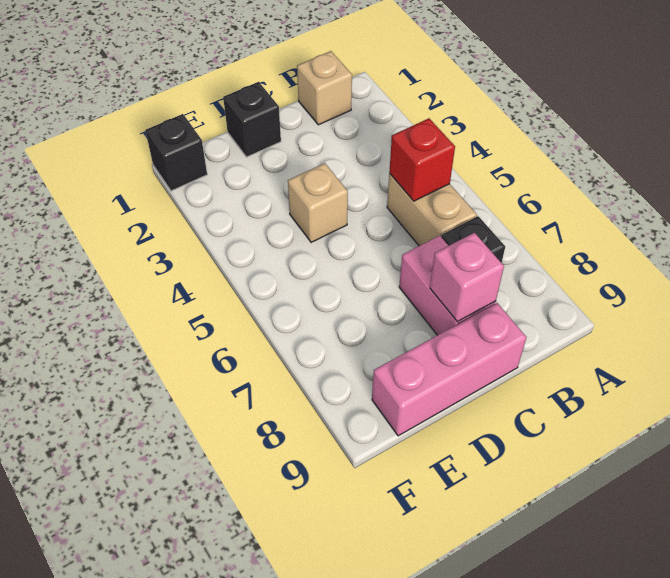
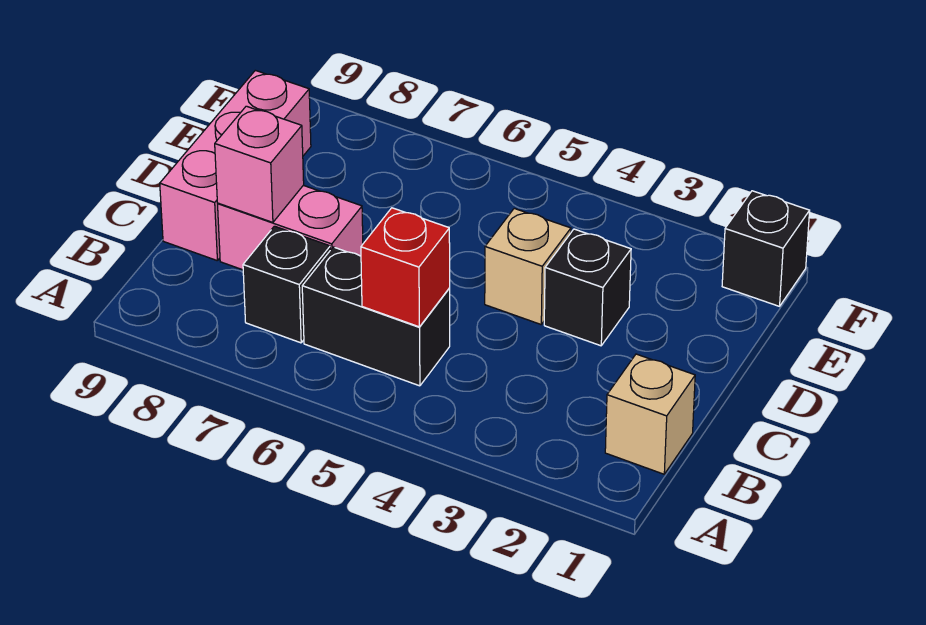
tan brick B5:B6 level 1 -> black brick B5:B6 level 1
black brick D1 level 1 -> black brick D3 level 1

